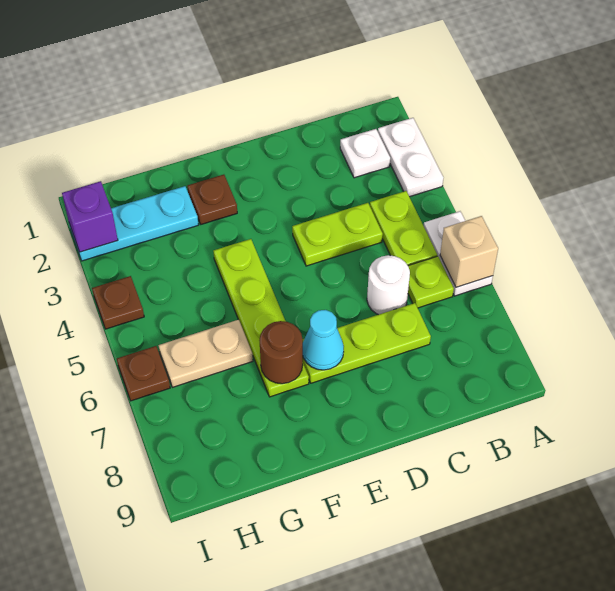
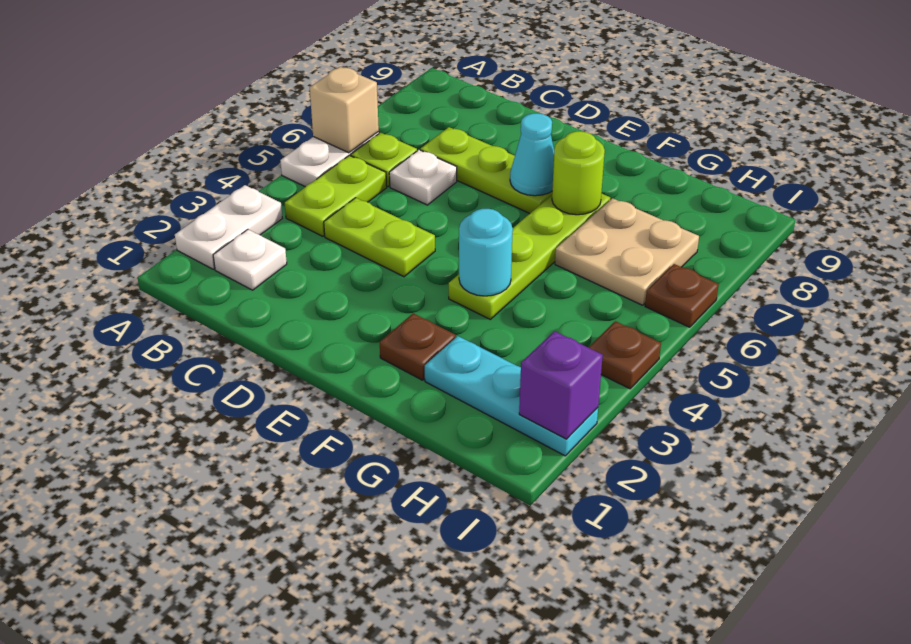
white round brick C6 level 1 -> white plate C6 level 1
none -> cyan round brick F4 level 2
brown round brick F7 level 2 -> lime round brick F7 level 2
tan plate G6:H6 level 1 -> tan plate G6:H7 level 1

